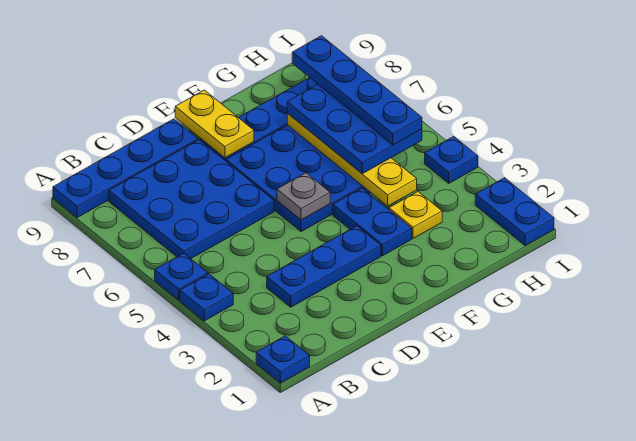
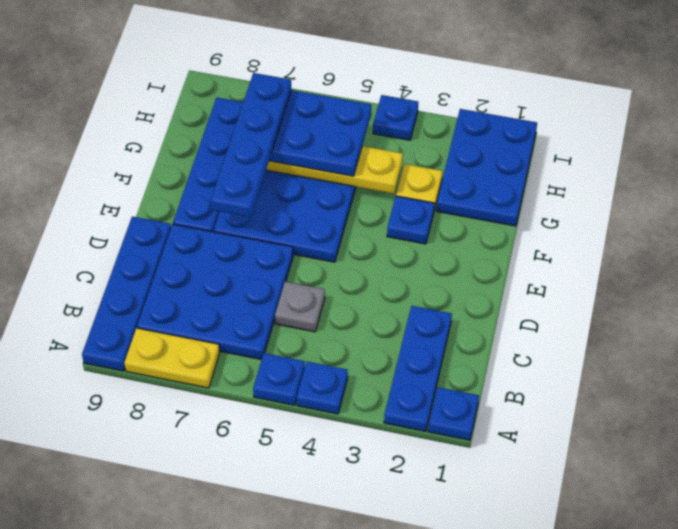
blue plate C3:E3 level 1 -> blue plate A2:C2 level 1
grey plate E5 level 2 -> grey plate C5 level 1
yellow plate E8:E9 level 2 -> yellow plate A7:A8 level 1
blue plate F3:F4 level 1 -> blue plate F3 level 1
blue plate H5:H8 level 4 -> blue plate E7:H7 level 4
blue plate I1:I2 level 1 -> blue plate G1:I2 level 1

